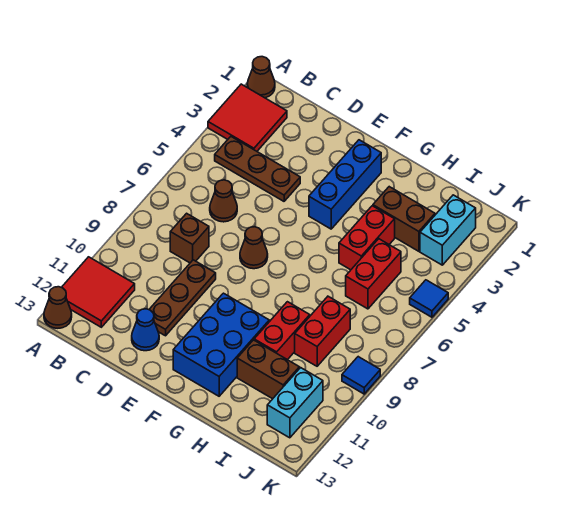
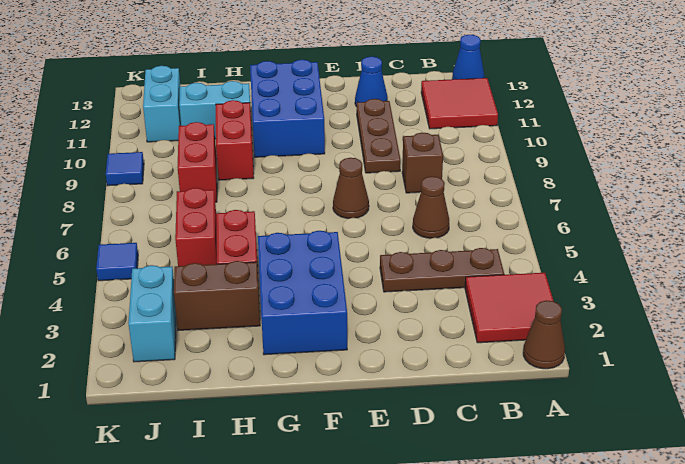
brown cone A13 level 1 -> blue cone A13 level 1
blue brick F2:F4 level 1 -> blue brick F2:G4 level 1
brown brick H11:I11 level 1 -> cyan brick H11:I11 level 1

